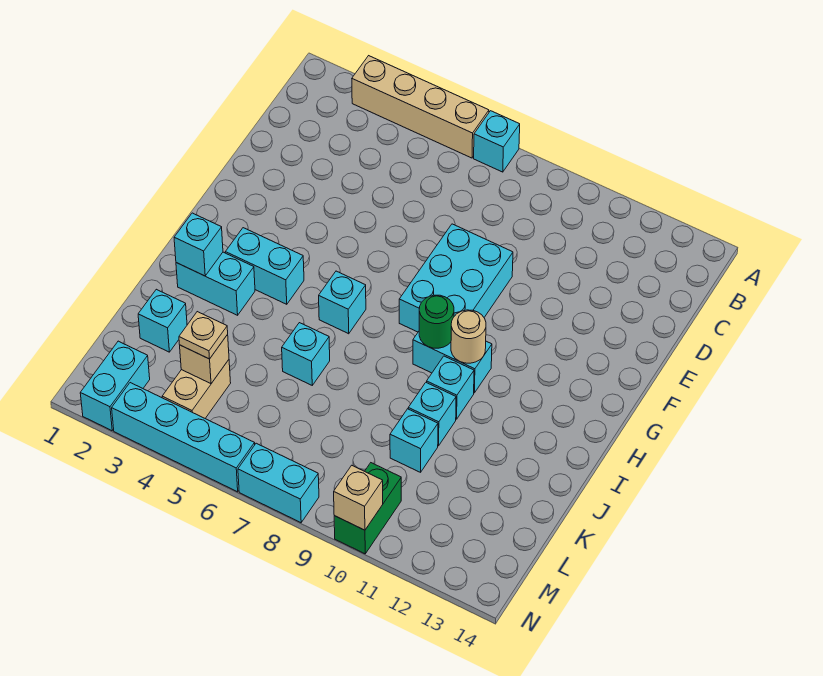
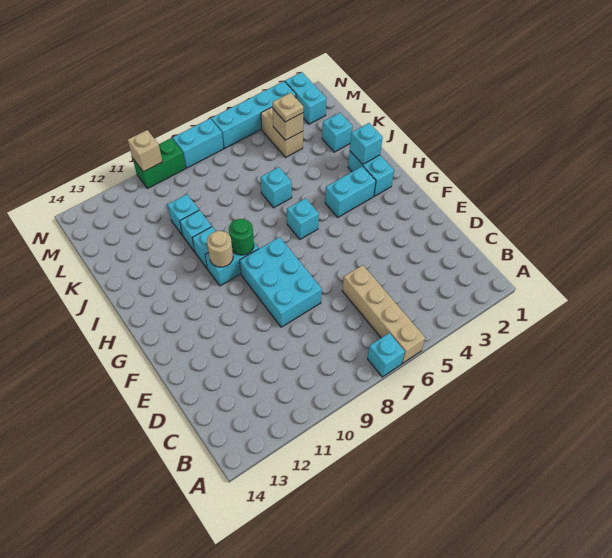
tan brick A3:A6 level 1 -> tan brick A6:D6 level 1
cyan brick I2:I3 level 1 -> cyan brick H2:I2 level 1
green brick M10:N10 level 1 -> green brick N9:N10 level 1

